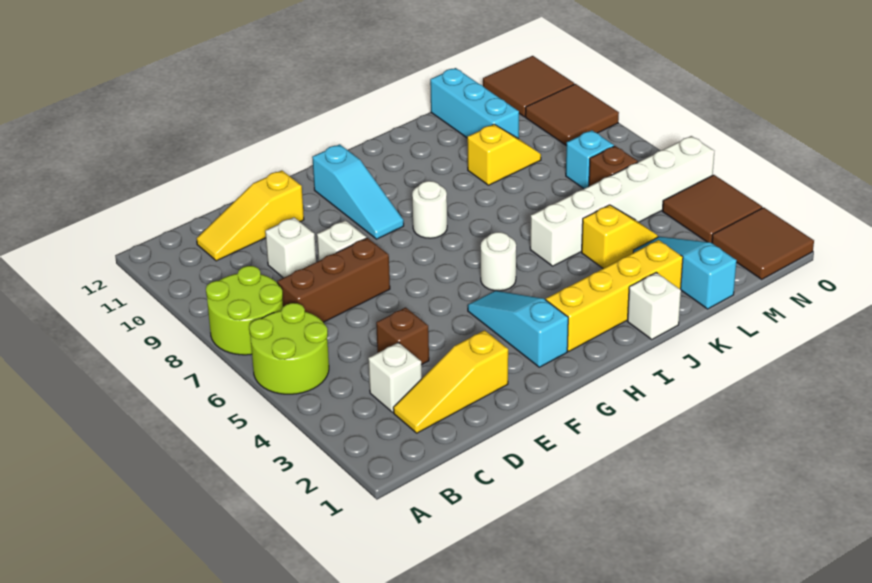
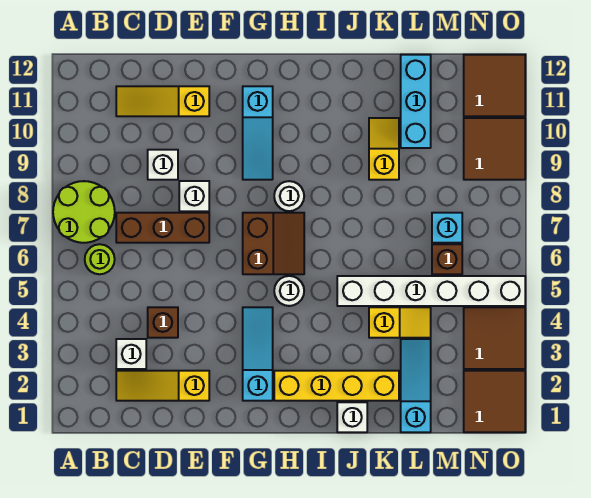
lime round brick A5:B6 level 1 -> lime round brick B6 level 1
none -> brown slope G6:H7 level 1 top G
yellow slope K9:L9 level 1 top K -> yellow slope K9:K10 level 1 top 9

